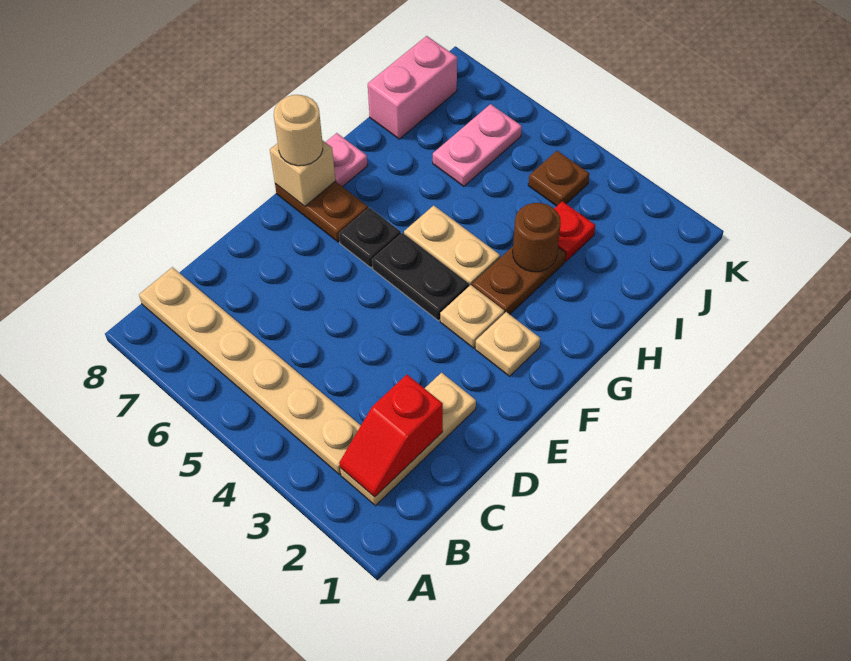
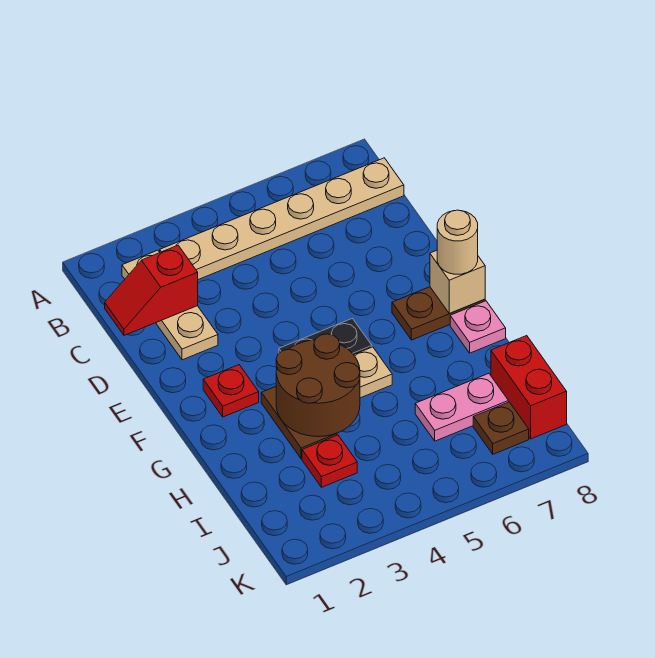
red slope B2:C2 level 2 top C -> red slope C1:C2 level 2 top 2
tan plate F2 level 1 -> red plate F2 level 1
tan plate F3 level 1 -> none
black plate F6 level 1 -> none
brown round brick H3 level 2 -> brown round brick G3:H4 level 2
pink plate I6:J6 level 1 -> pink plate I6:I7 level 1
pink brick I8:J8 level 1 -> red brick I8:J8 level 1
brown plate J4 level 1 -> brown plate J7 level 1

